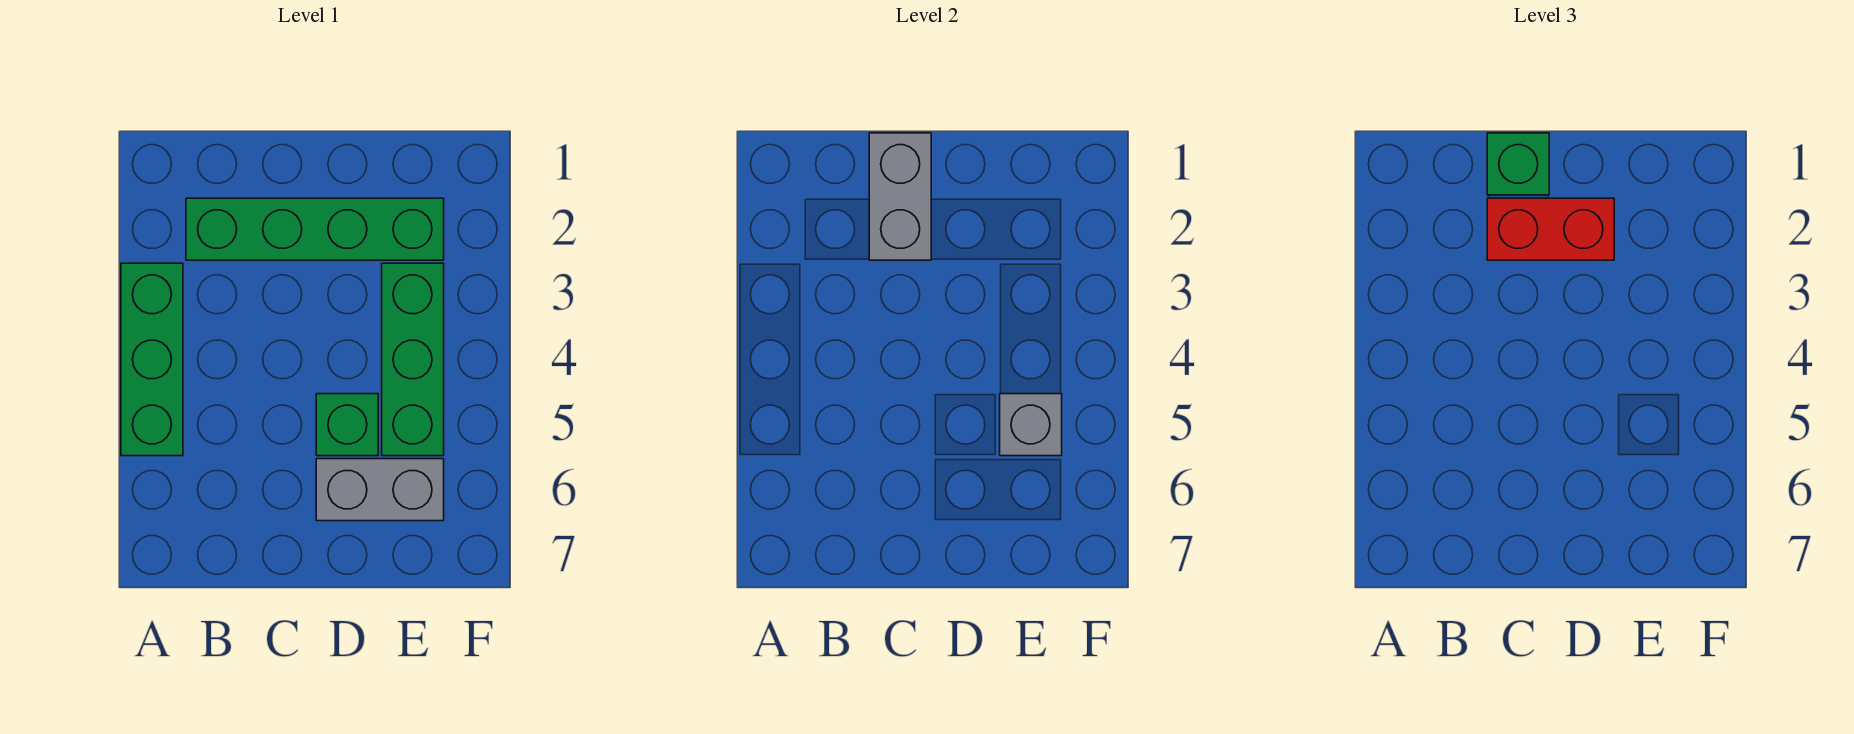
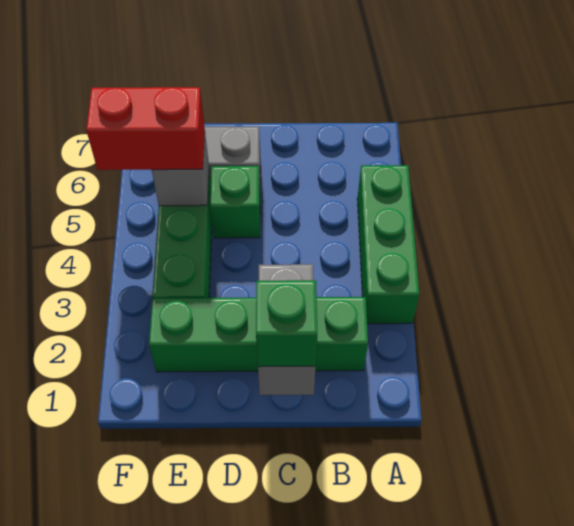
red brick C2:D2 level 3 -> red brick E5:F5 level 3

